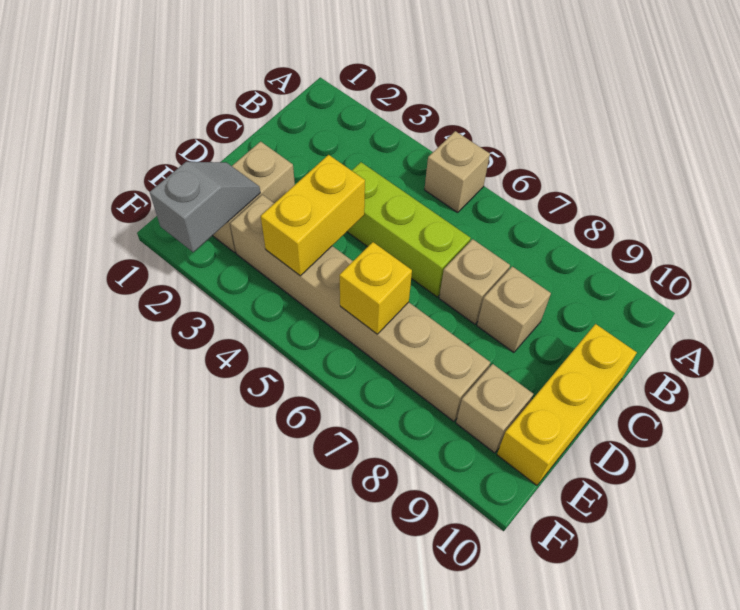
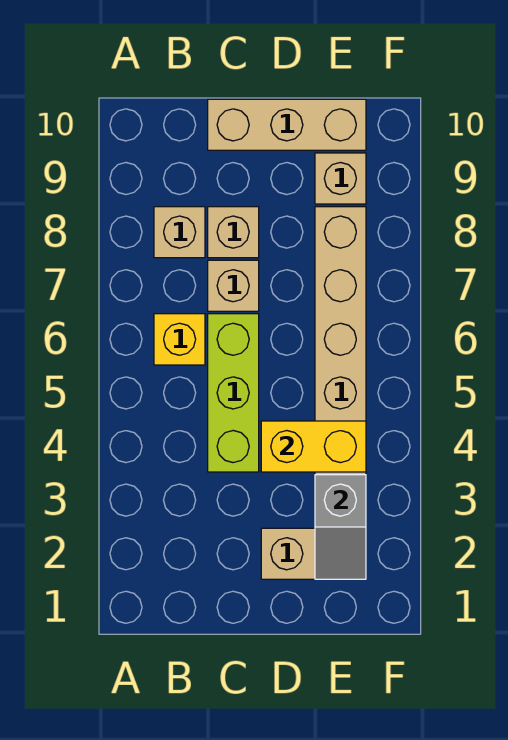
tan brick A5 level 1 -> tan brick B8 level 1
yellow brick C10:E10 level 1 -> tan brick C10:E10 level 1
grey slope E2:F2 level 2 top F -> grey slope E2:E3 level 2 top 3
yellow brick E6 level 2 -> yellow brick B6 level 1

